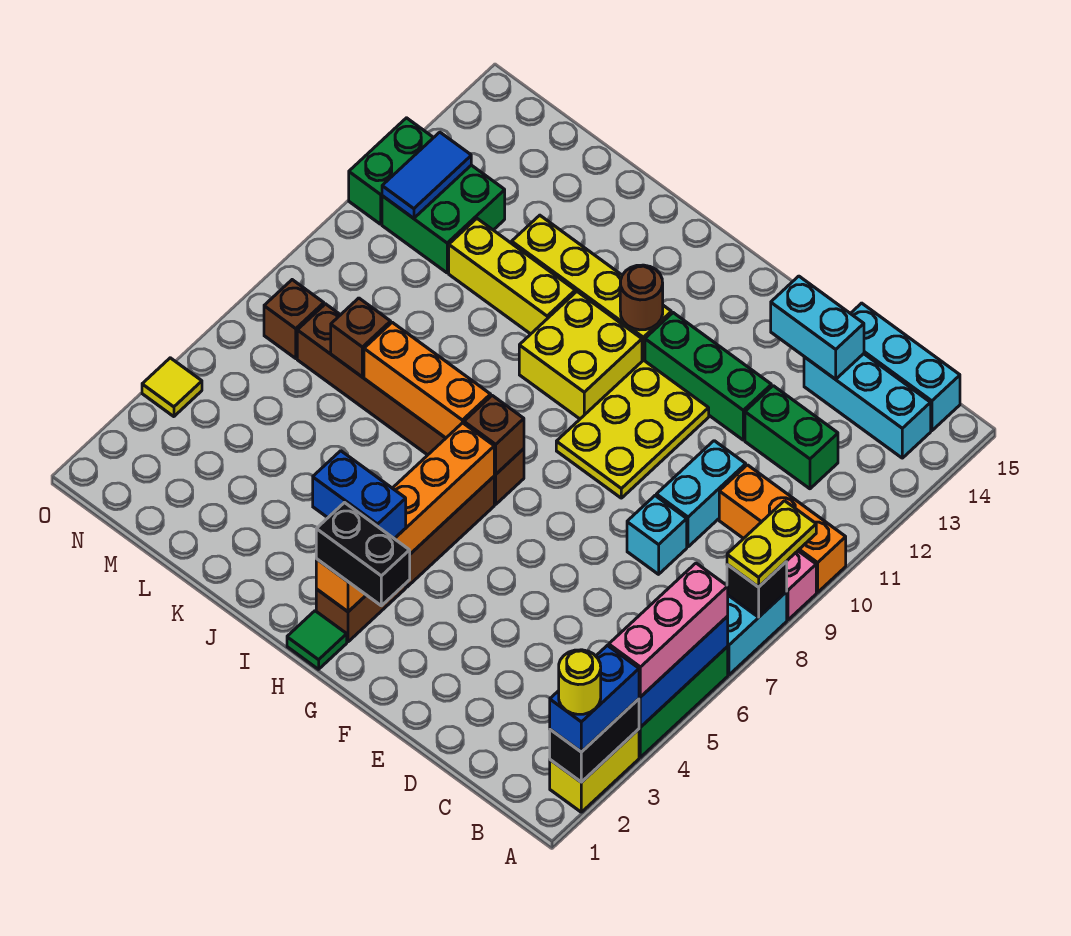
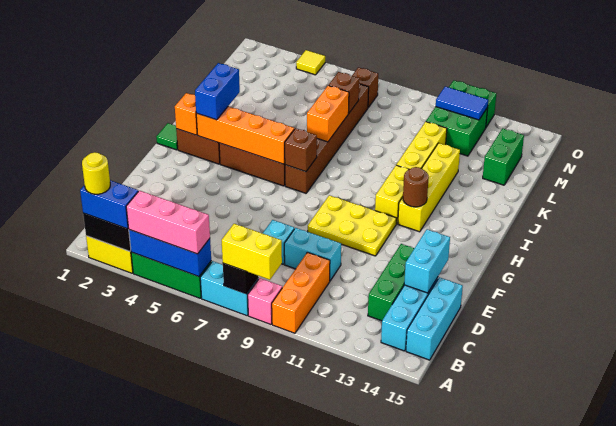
yellow plate A8:A9 level 3 -> yellow brick A8:A9 level 3
green brick C12:D12 level 1 -> green brick L14:M14 level 1
green brick E12:G12 level 1 -> green brick C13:E13 level 1
black brick G2:H2 level 3 -> none
yellow brick H10:I11 level 1 -> yellow brick H11:I11 level 1
orange brick I7:K7 level 2 -> orange brick J7:K7 level 2

